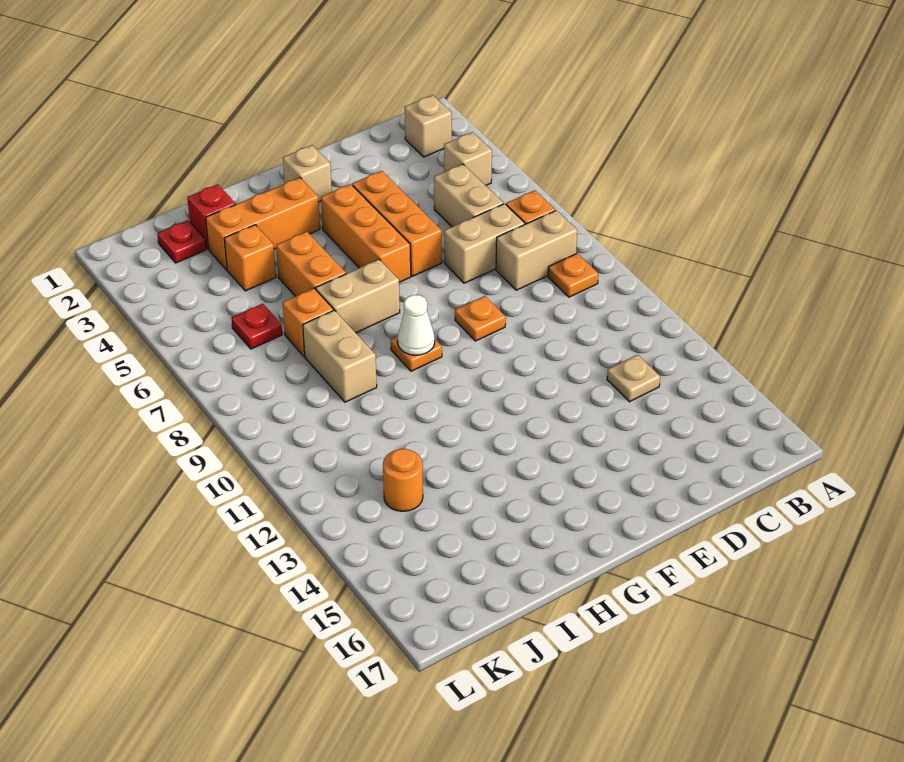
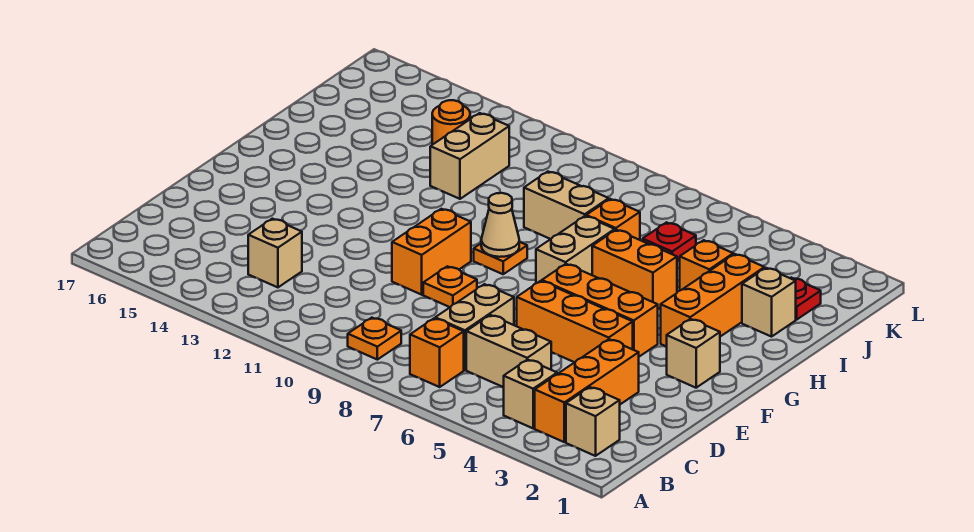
none -> orange brick B3:D3 level 1
tan brick B8:C8 level 1 -> tan brick I12:J12 level 1
tan plate C13 level 1 -> tan brick C13 level 1
none -> orange brick E10:F10 level 1
white cone G9 level 2 -> tan cone G9 level 2
red brick I2 level 1 -> tan brick I2 level 1

